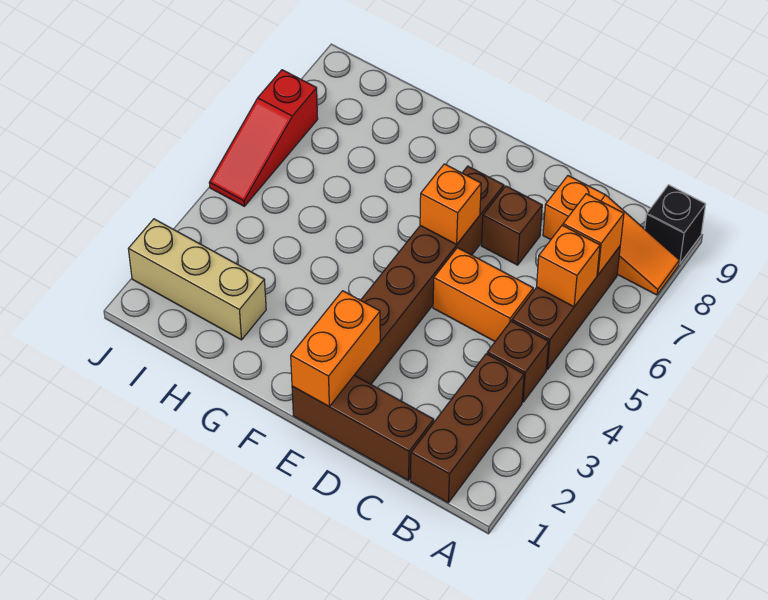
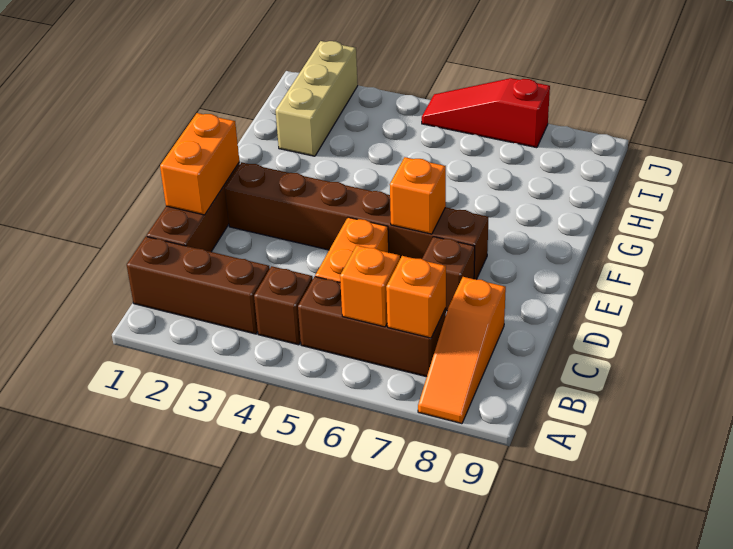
black brick A9 level 1 -> none
orange brick E1:E2 level 2 -> orange brick D1:E1 level 2

